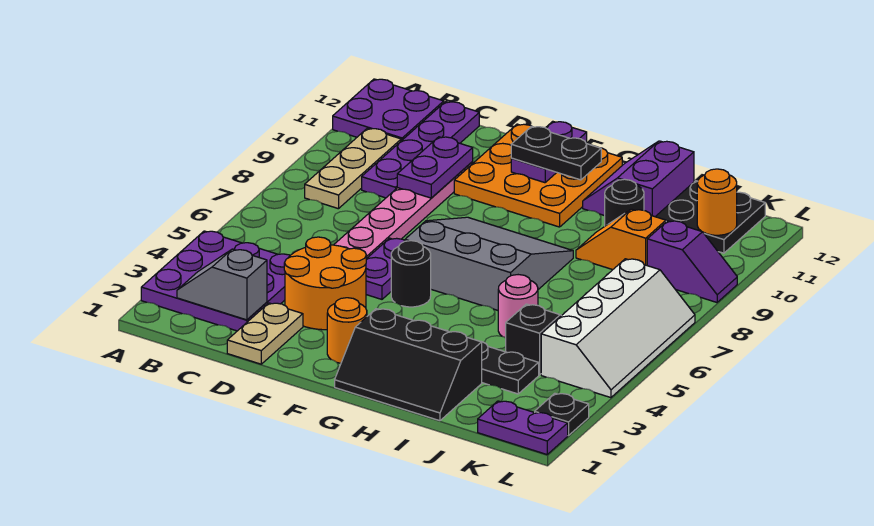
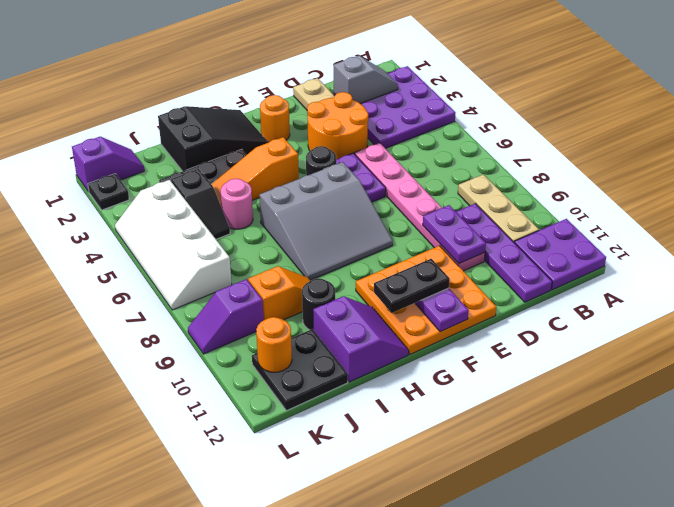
black slope G1:I2 level 1 top 2 -> black slope G1:I2 level 1 top I
none -> orange slope G4:I4 level 1 top G
purple plate K1:L1 level 1 -> purple slope K1:L1 level 1 top L

